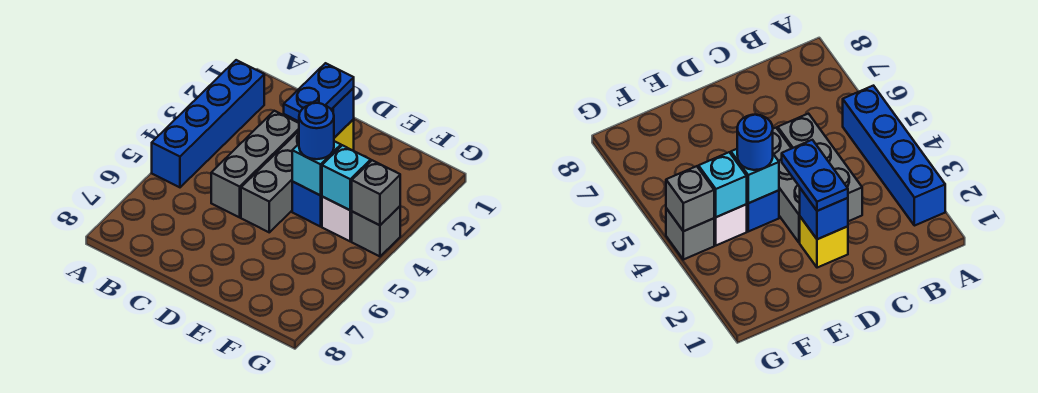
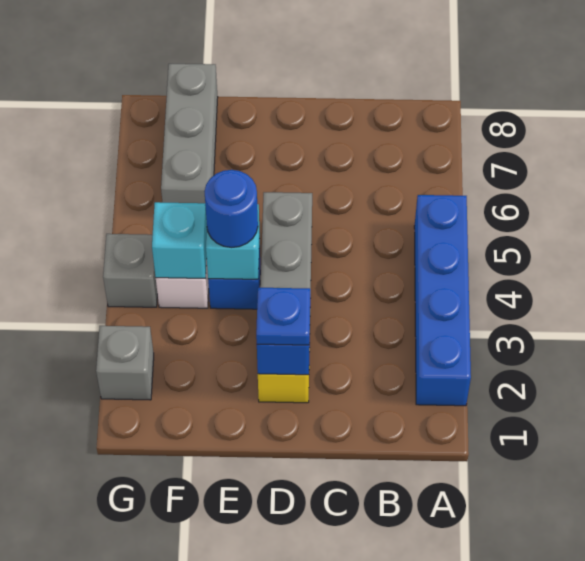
grey brick C3:C5 level 1 -> grey brick F6:F8 level 1
blue plate D2:D3 level 3 -> blue plate D2 level 3
grey brick G4 level 2 -> grey brick G2 level 1

